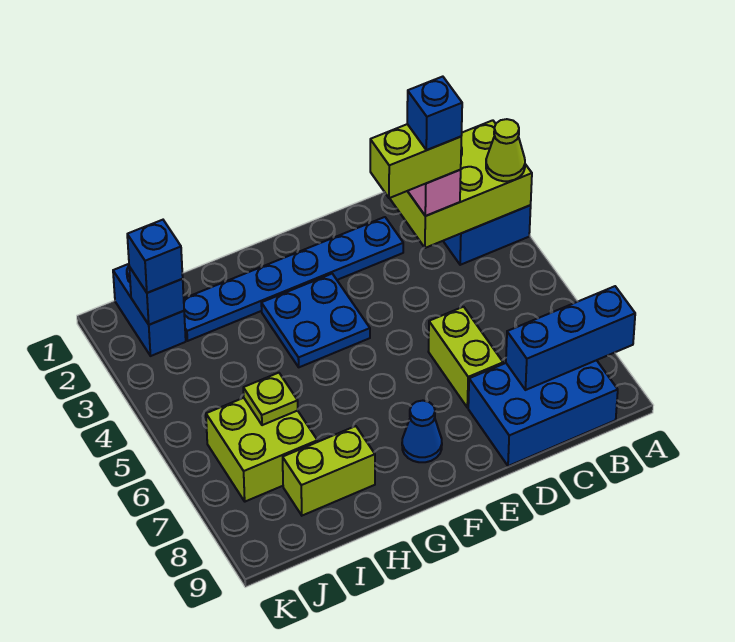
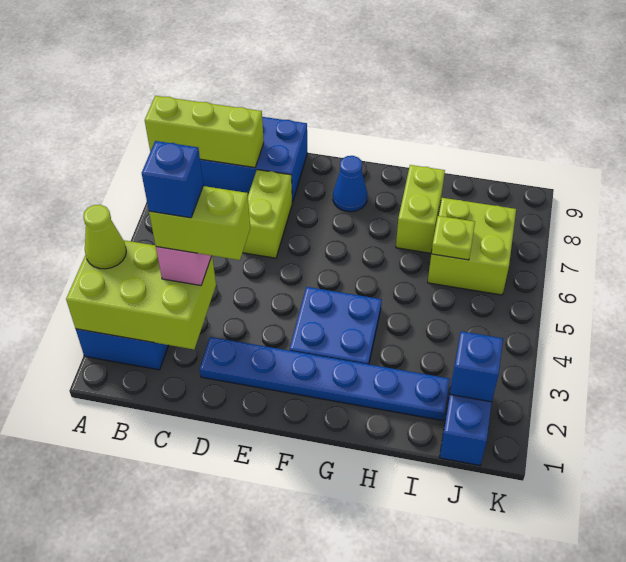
blue brick A8:C8 level 2 -> lime brick A8:C8 level 2
lime brick H8:I8 level 1 -> lime brick H7:H8 level 1
blue brick J2 level 3 -> none

